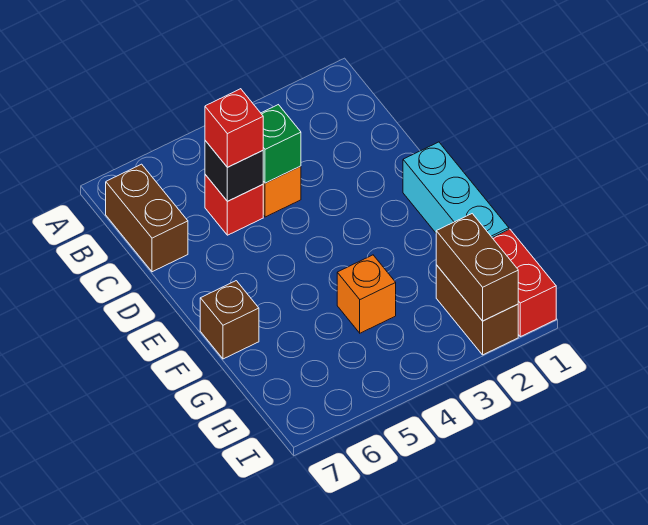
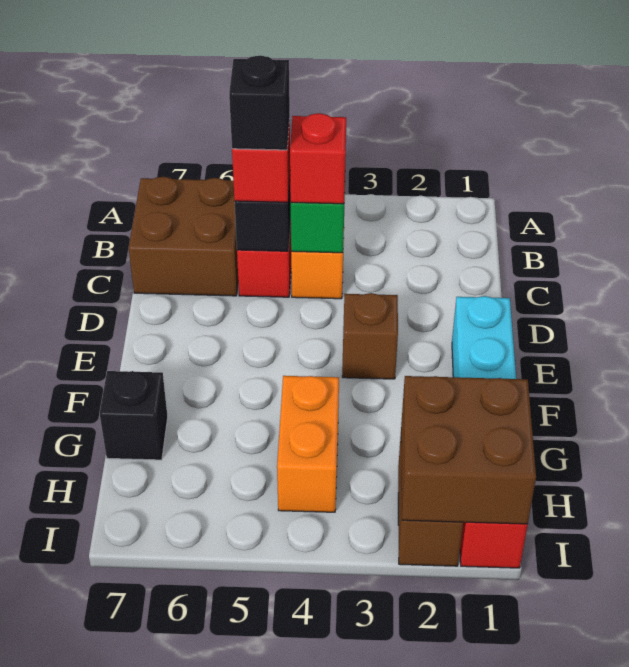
brown brick B7:C7 level 1 -> brown brick B6:C7 level 1
none -> red brick C4 level 3
none -> black brick C5 level 4
brown brick F7 level 1 -> brown brick E3 level 1
orange brick G4 level 1 -> orange brick G4:H4 level 1
none -> black brick G7 level 1
brown brick H2:I2 level 2 -> brown brick H1:I2 level 2

